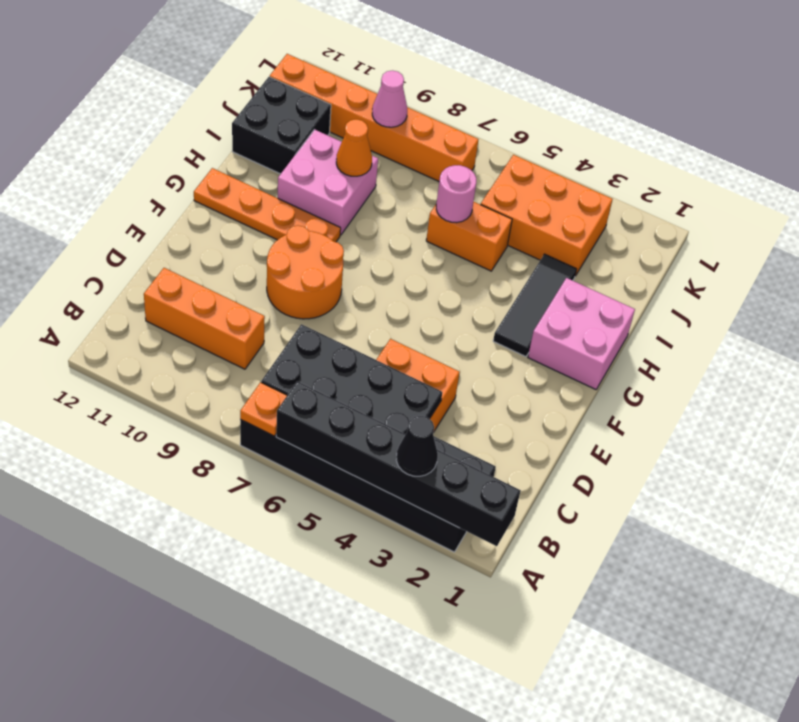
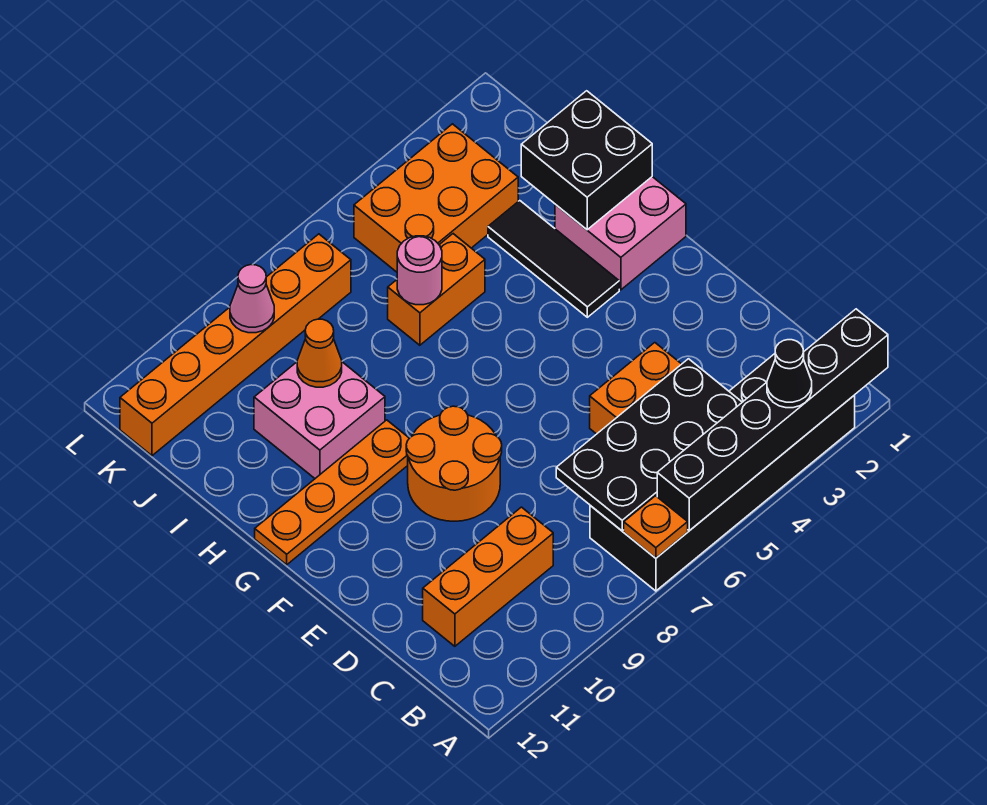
black brick I11:J12 level 1 -> black brick H1:I2 level 2

